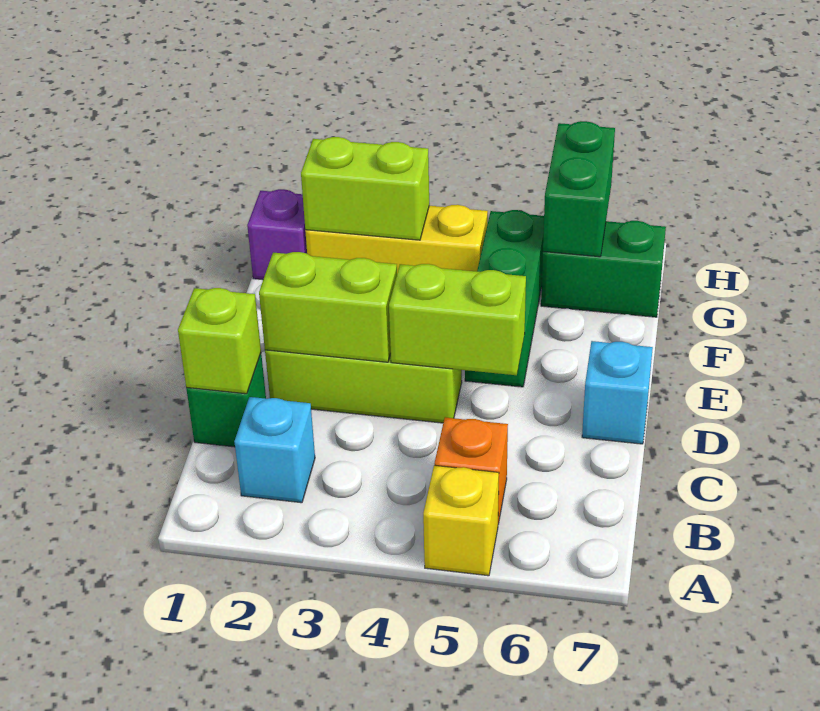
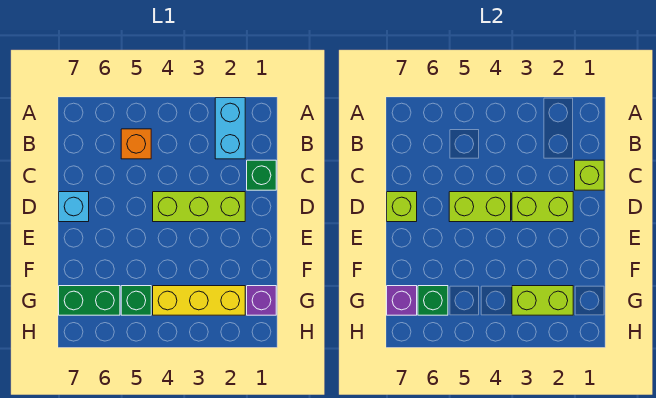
yellow brick A5 level 1 -> none
cyan brick B2 level 1 -> cyan brick A2:B2 level 1
none -> lime brick D7 level 2
green brick E5:G5 level 1 -> green brick G5 level 1
green brick G6:H6 level 2 -> green brick G6 level 2
none -> purple brick G7 level 2

